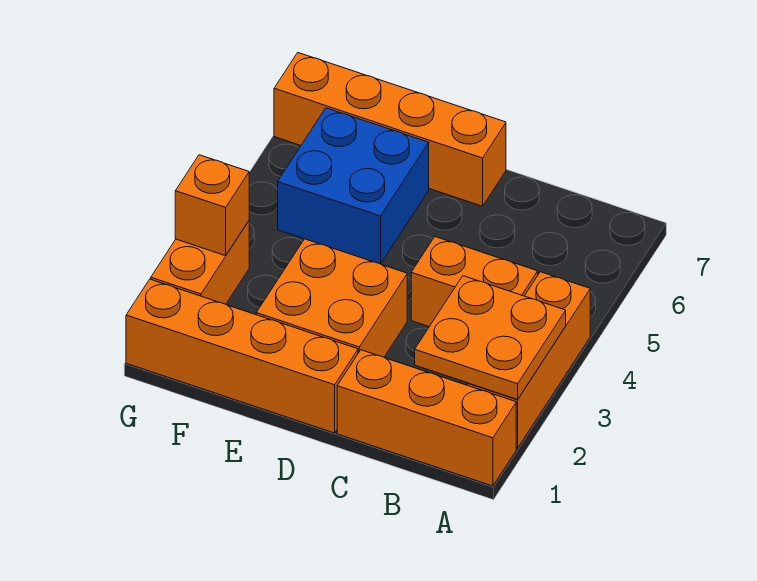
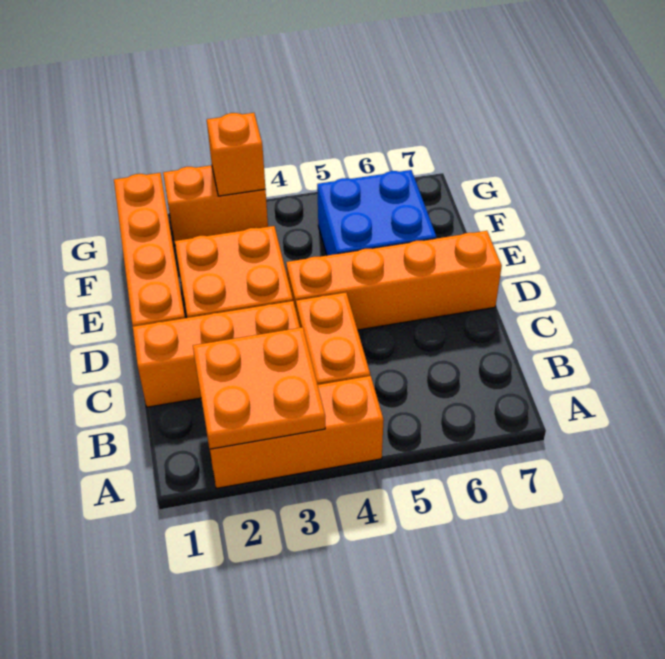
orange brick A1:C1 level 1 -> orange brick C1:C3 level 1
orange brick D7:G7 level 1 -> orange brick D4:D7 level 1

